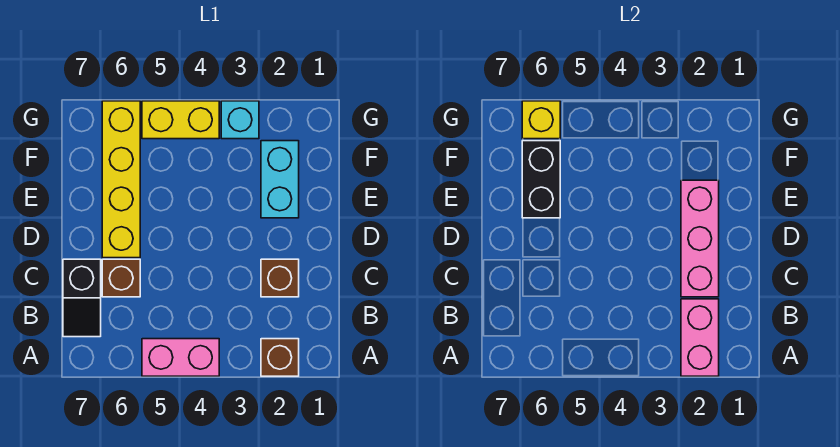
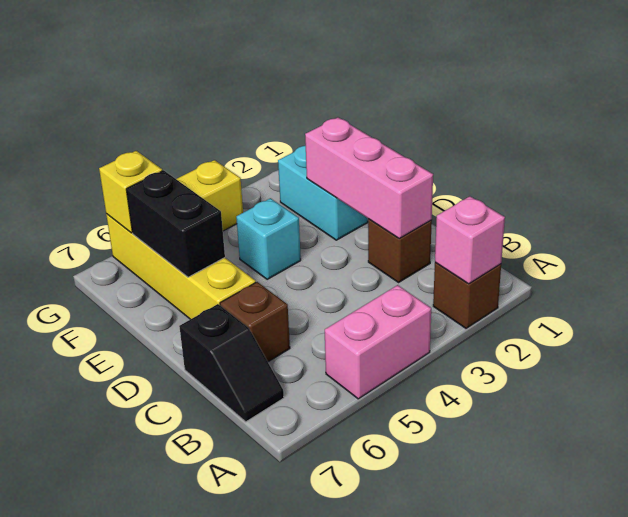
pink brick A2:B2 level 2 -> pink brick A2 level 2
cyan brick G3 level 1 -> cyan brick E4 level 1

